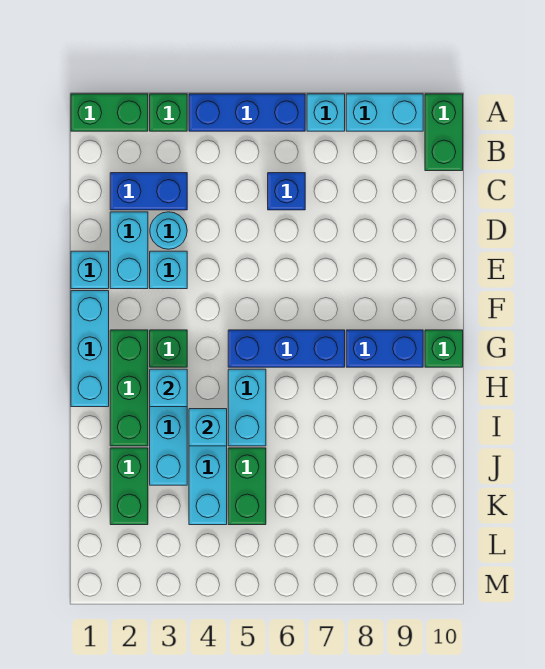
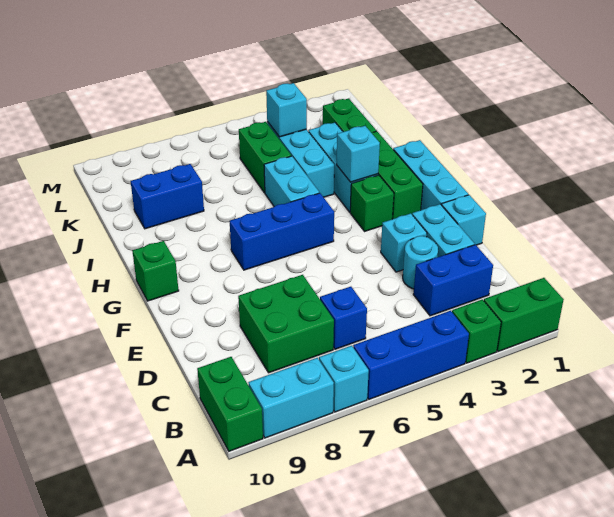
none -> green brick C7:D8 level 1
blue brick G8:G9 level 1 -> blue brick J8:J9 level 1
cyan brick I4 level 2 -> cyan brick K4 level 2

